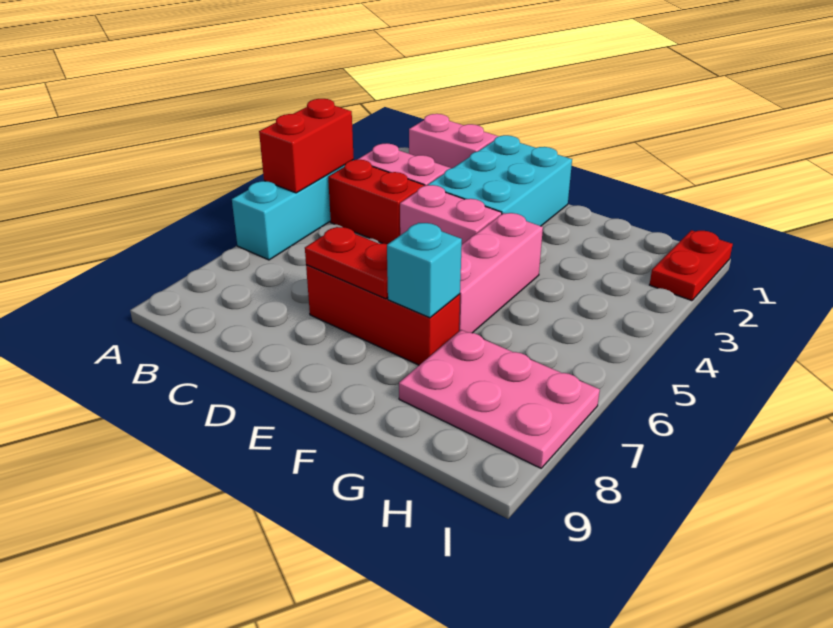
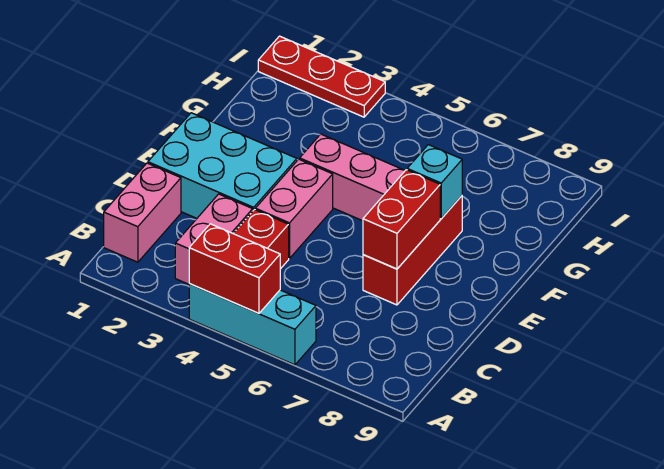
red plate D7:E7 level 2 -> red brick D7:E7 level 2
pink plate G7:I8 level 1 -> none
red plate I1:I2 level 1 -> red plate I1:I3 level 1

